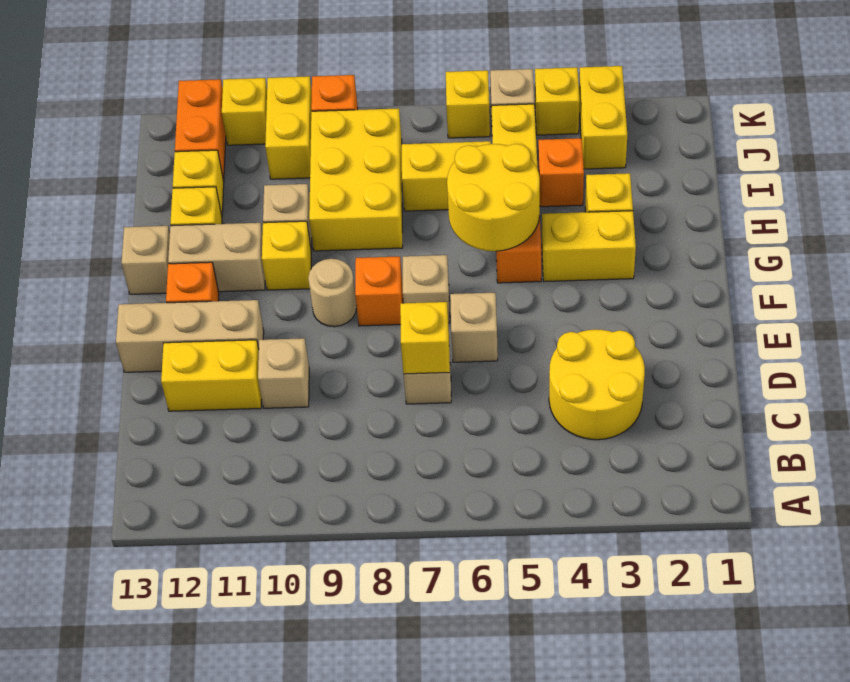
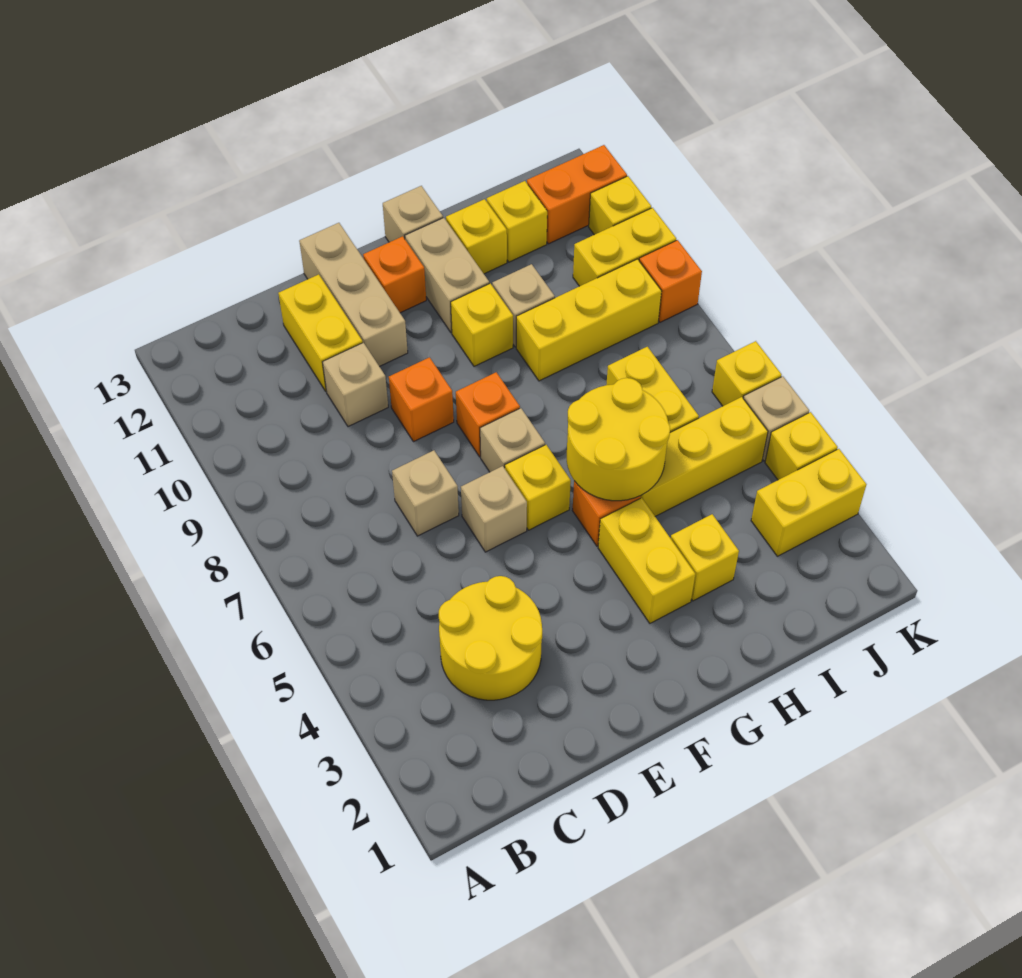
yellow brick D7 level 2 -> yellow brick F6 level 1
tan round brick F9 level 1 -> none
yellow brick H8:J9 level 1 -> yellow brick H9:J9 level 1
orange brick I4 level 1 -> orange brick E9 level 1

